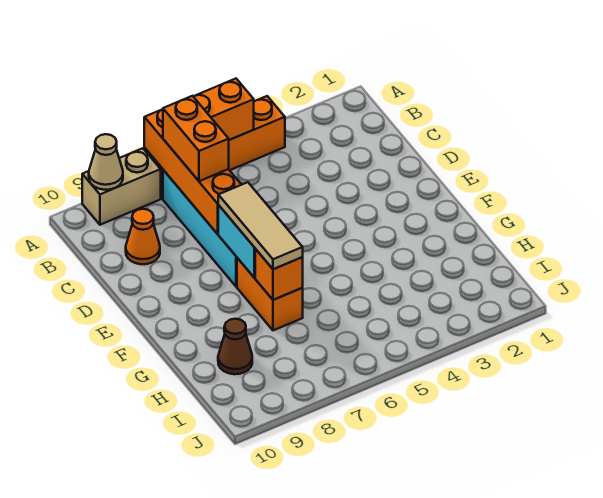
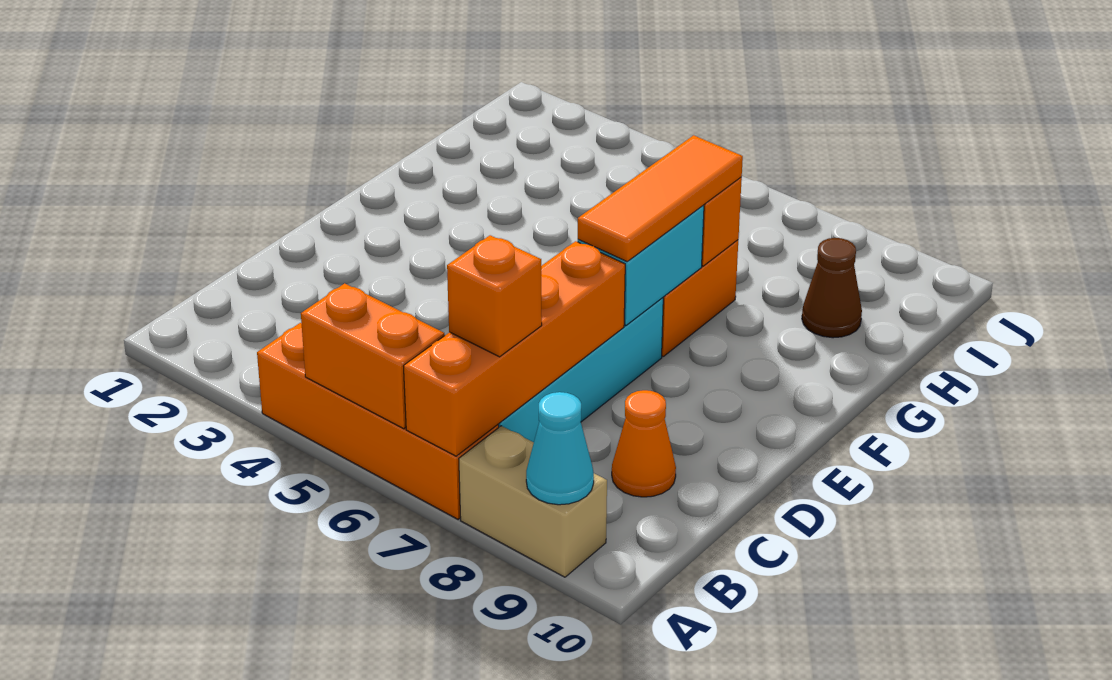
tan cone A9 level 2 -> cyan cone A9 level 2
orange brick B7:C7 level 3 -> orange brick B7 level 3
tan tile E7:G7 level 3 -> orange tile E7:G7 level 3

